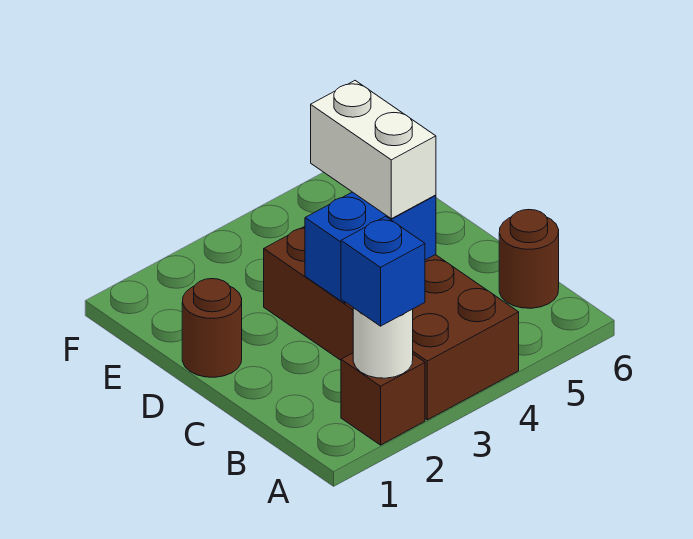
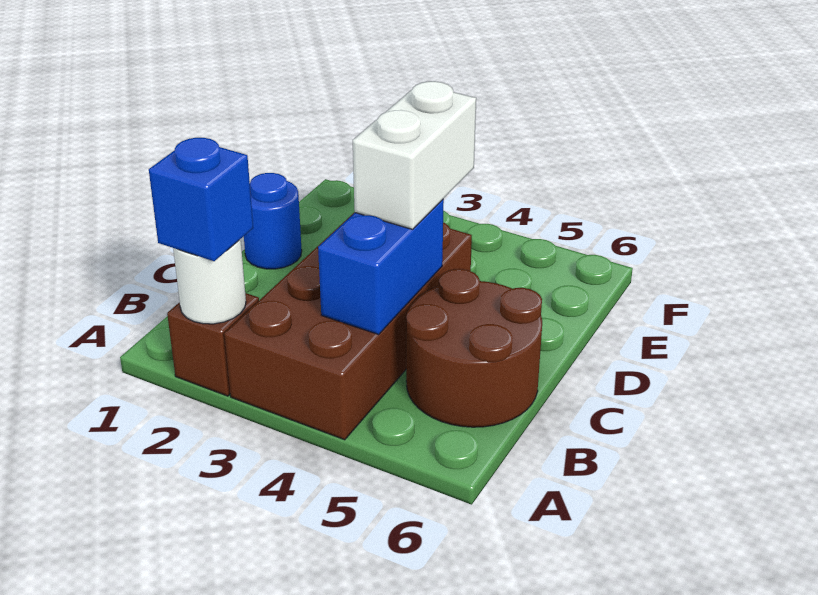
brown round brick B6 level 1 -> brown round brick B5:C6 level 1
blue brick C3:C4 level 2 -> blue brick B4:C4 level 2
brown round brick D1 level 1 -> blue round brick D1 level 1

